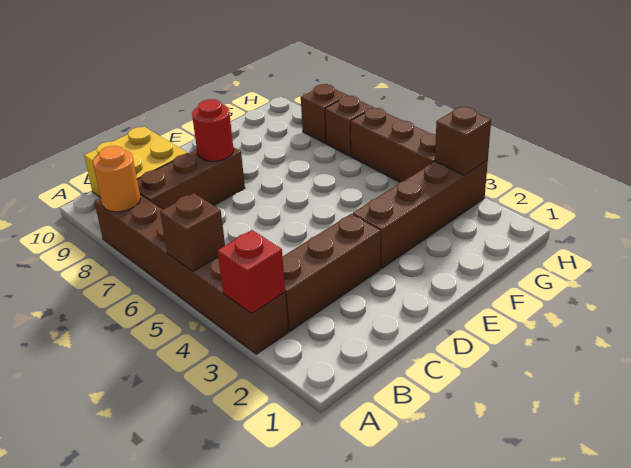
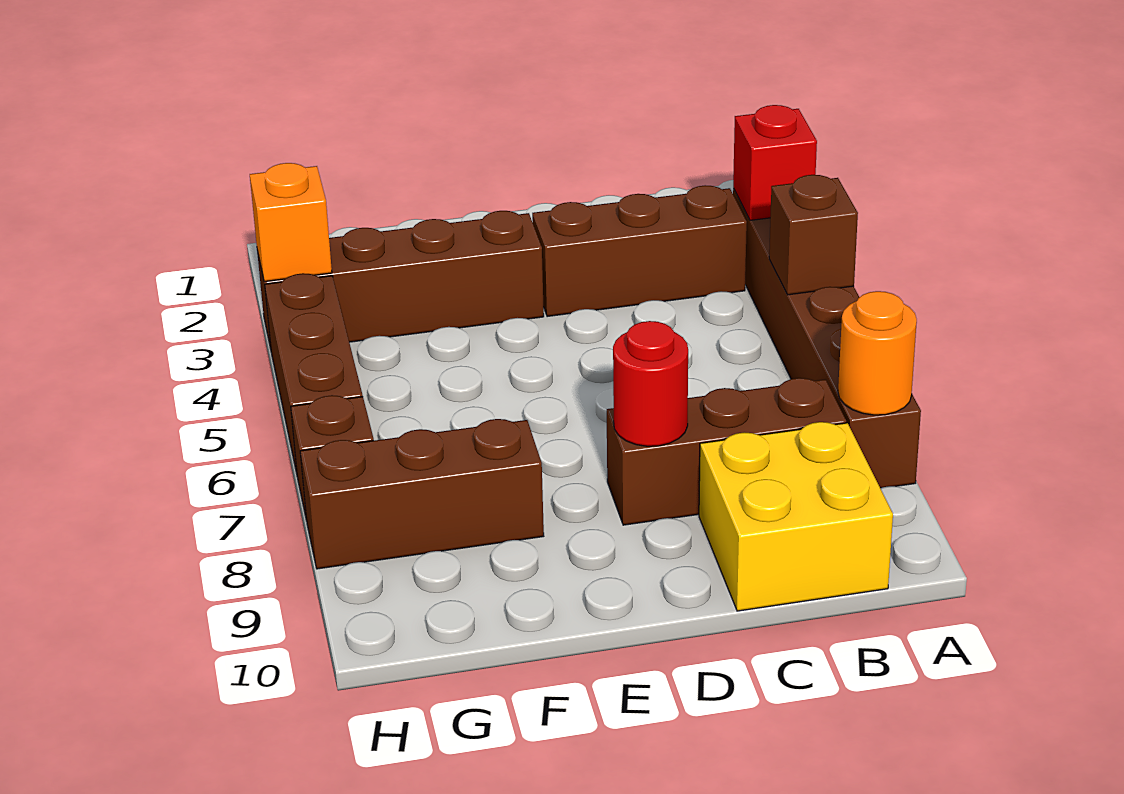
brown brick H3 level 2 -> orange brick H3 level 2
brown brick H8 level 1 -> brown brick F8:H8 level 1

